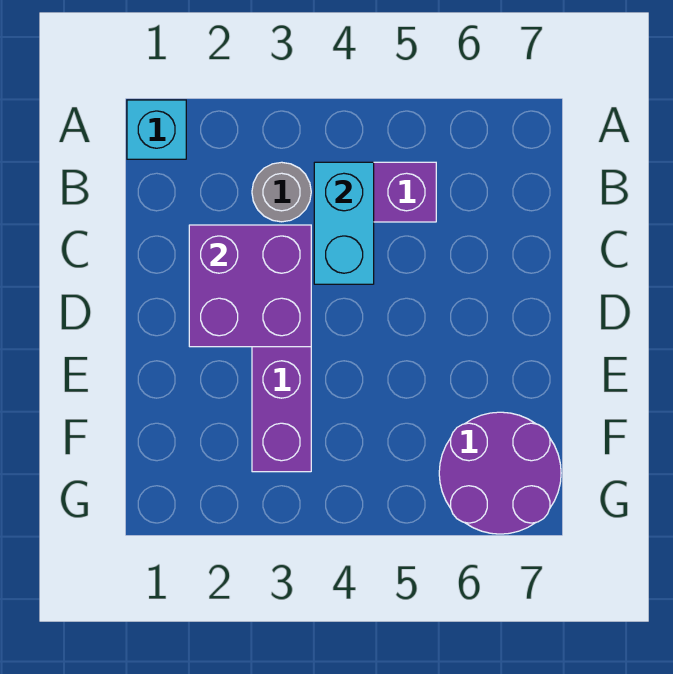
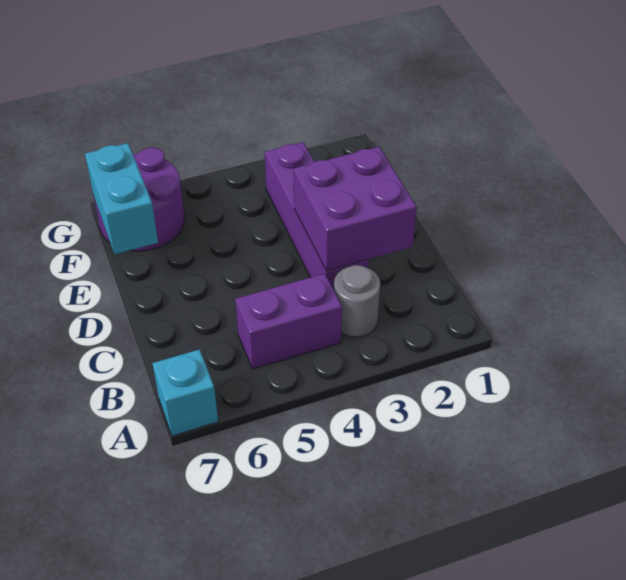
cyan brick A1 level 1 -> cyan brick A7 level 1
cyan brick B4:C4 level 2 -> cyan brick E7:F7 level 2

